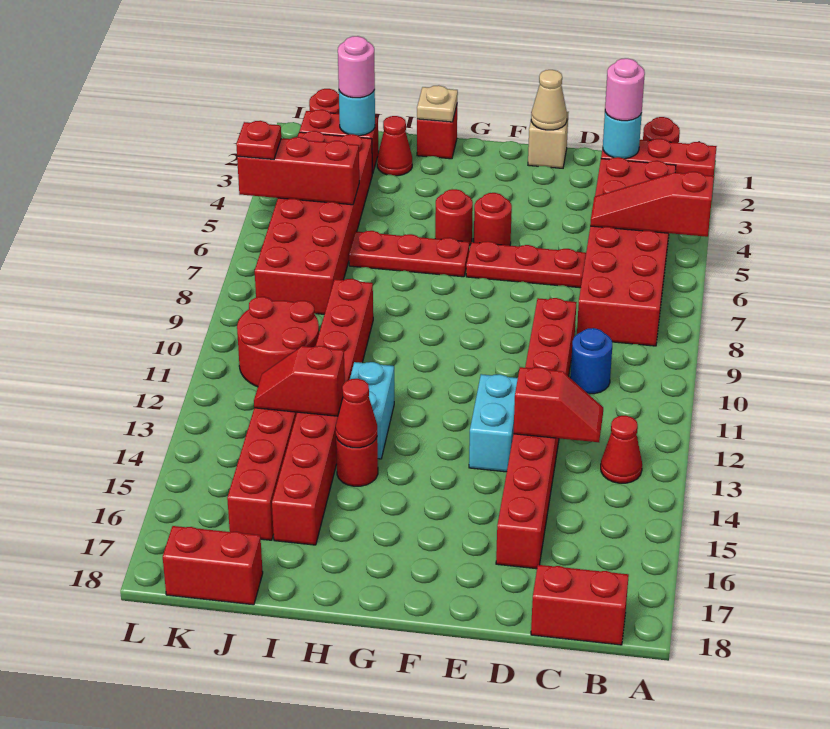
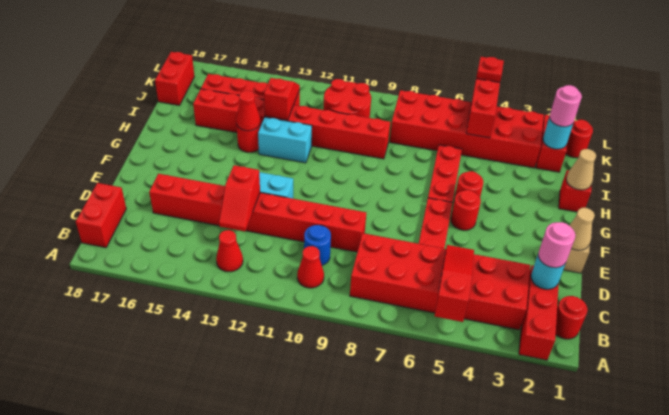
tan plate H1 level 2 -> tan cone H1 level 2
red cone I2 level 1 -> red cone B10 level 1

